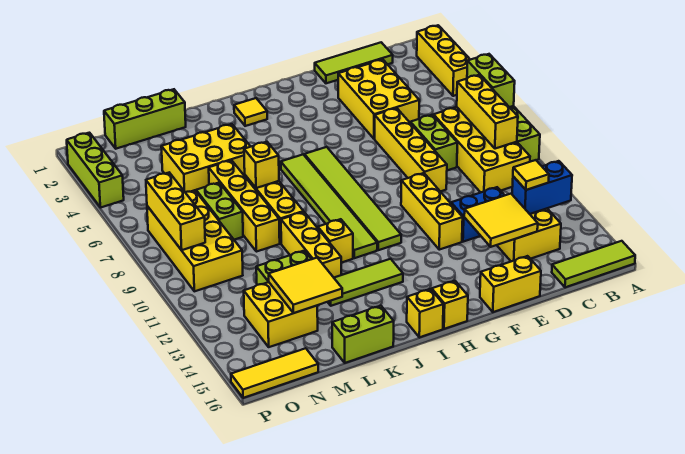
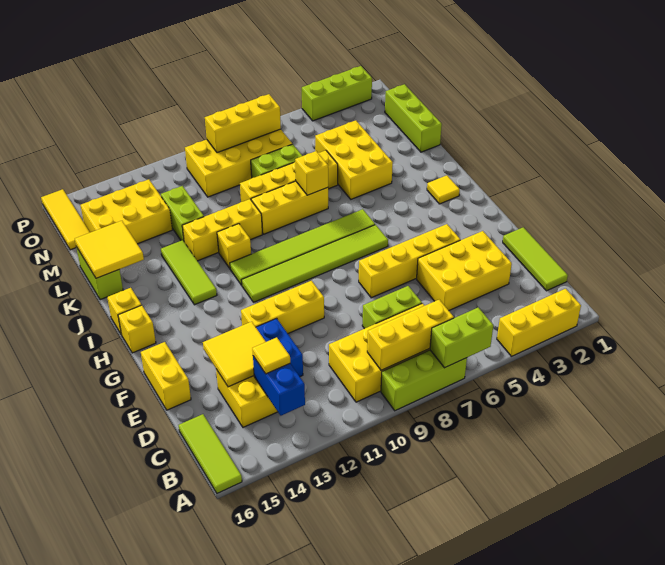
yellow brick E6:E9 level 1 -> yellow brick F4:F7 level 1
yellow tile L13:M14 level 2 -> yellow tile K15:L16 level 2
yellow brick M13:N14 level 1 -> yellow brick M13:N15 level 1

